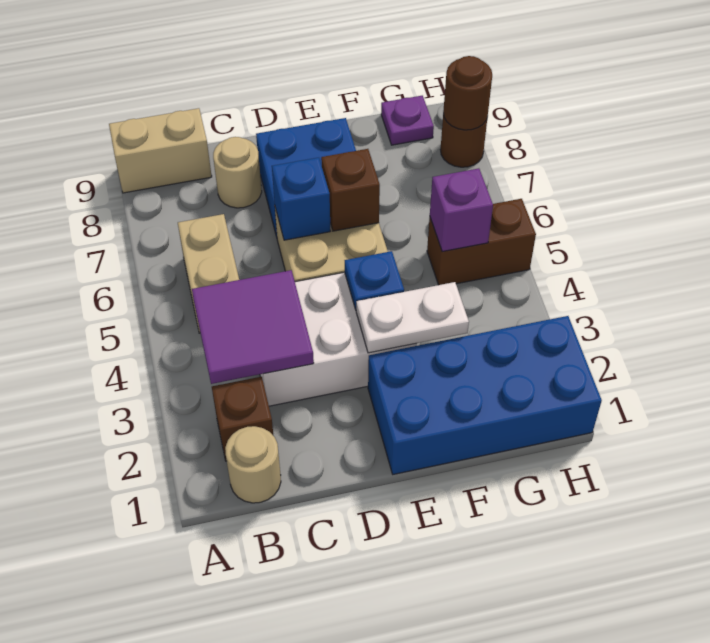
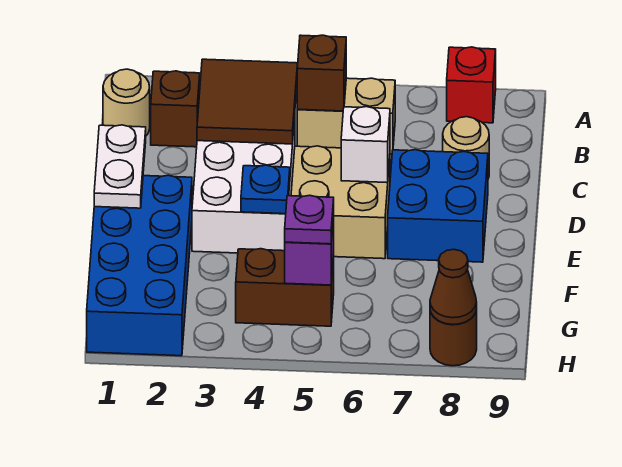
none -> red brick A8 level 1
tan brick A9:B9 level 1 -> none
purple tile B3:C4 level 2 -> brown tile B3:C4 level 2
blue brick D6 level 2 -> white brick D6 level 2
white plate E3:F3 level 2 -> white plate D1:E1 level 2
brown brick E6 level 2 -> brown brick B5 level 2
brown brick G5:H5 level 1 -> brown brick G4:G5 level 1
purple plate G9 level 1 -> purple plate G5 level 3
brown round brick H8 level 2 -> brown cone H8 level 2

